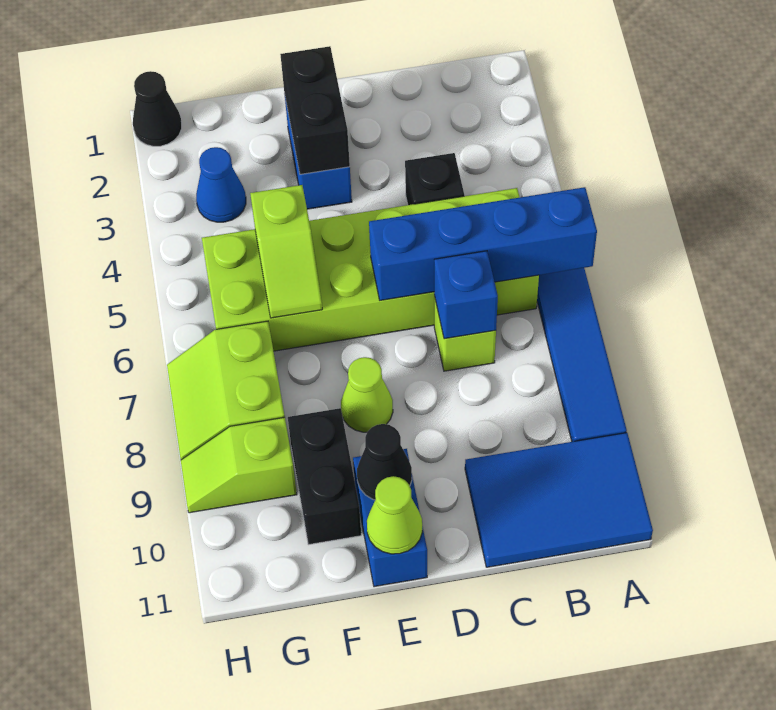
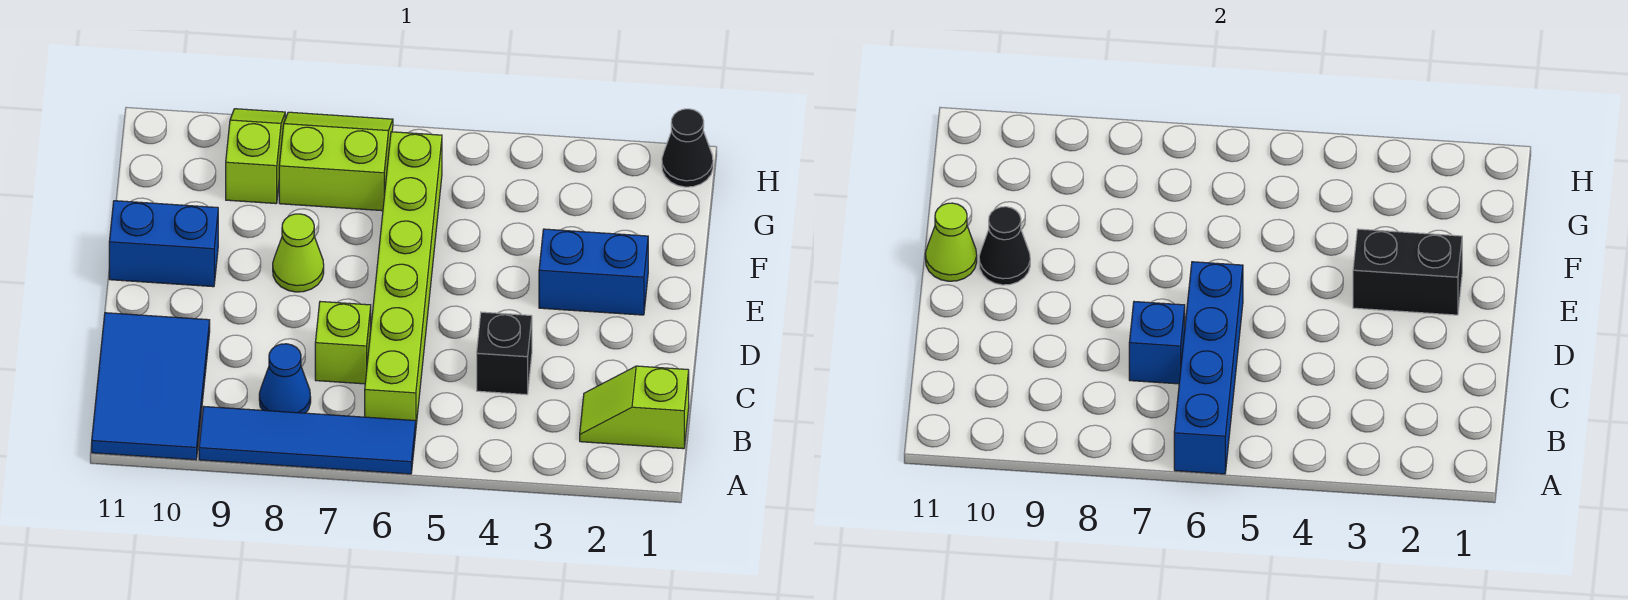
lime brick B5:G6 level 1 -> lime brick B6:G6 level 1
lime slope F5:F6 level 2 top 5 -> lime slope B1:B2 level 1 top 1
black brick F9:F10 level 1 -> none
blue cone G3 level 1 -> blue cone B8 level 1

